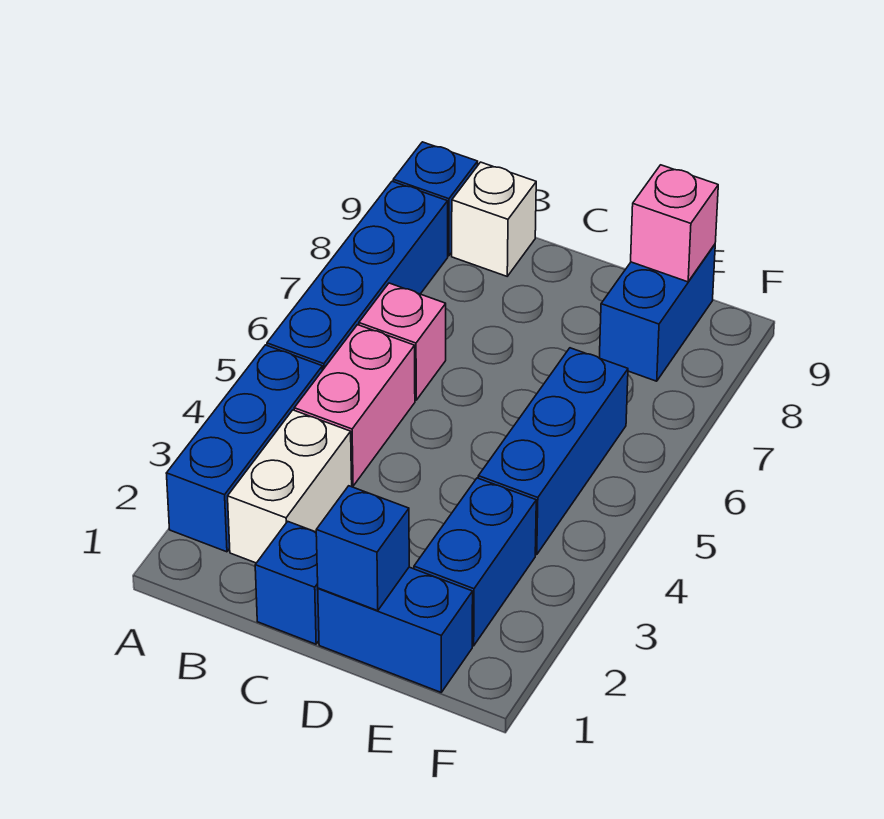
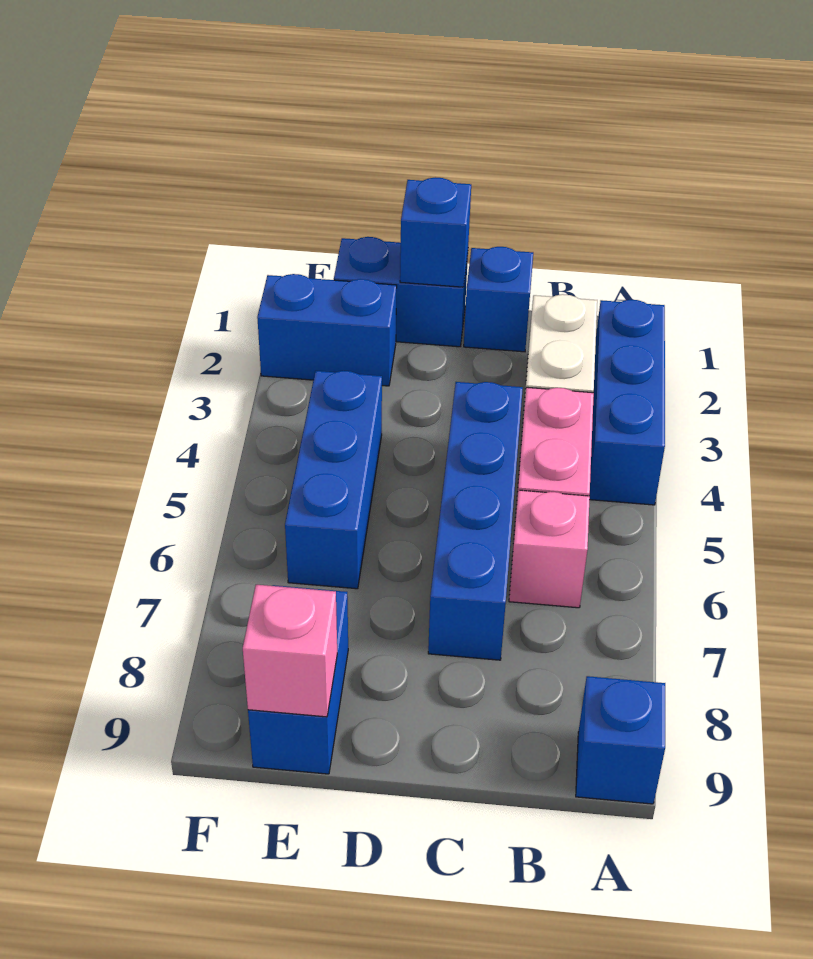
blue brick A5:A8 level 1 -> blue brick C4:C7 level 1
white brick B9 level 1 -> none
blue brick E2:E3 level 1 -> blue brick E2:F2 level 1

